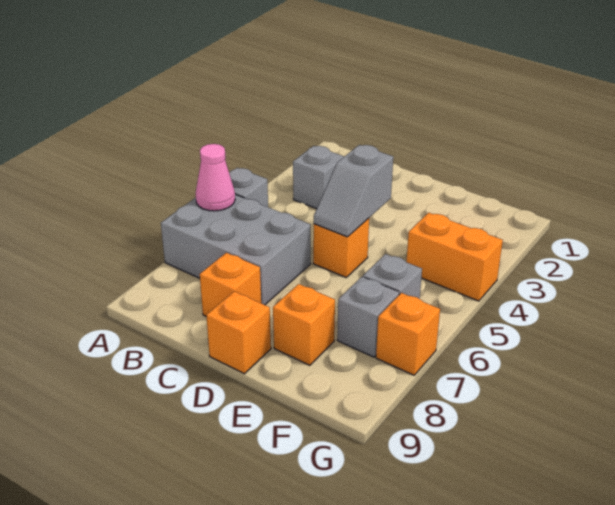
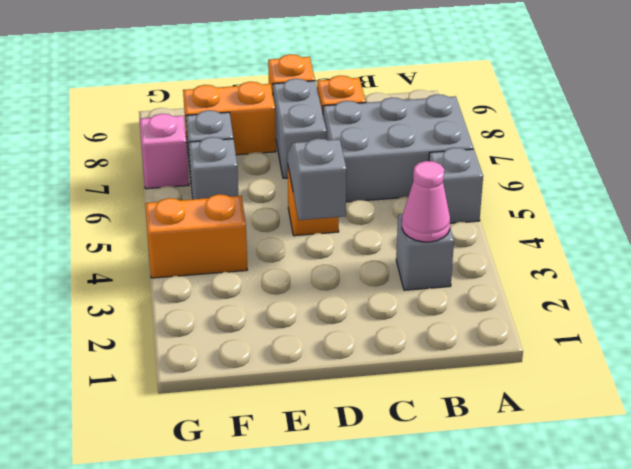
pink cone A6 level 2 -> pink cone B3 level 2
none -> grey brick D7:D8 level 1
orange brick E8 level 1 -> orange brick E8:F8 level 1
orange brick G7 level 1 -> pink brick G7 level 1

